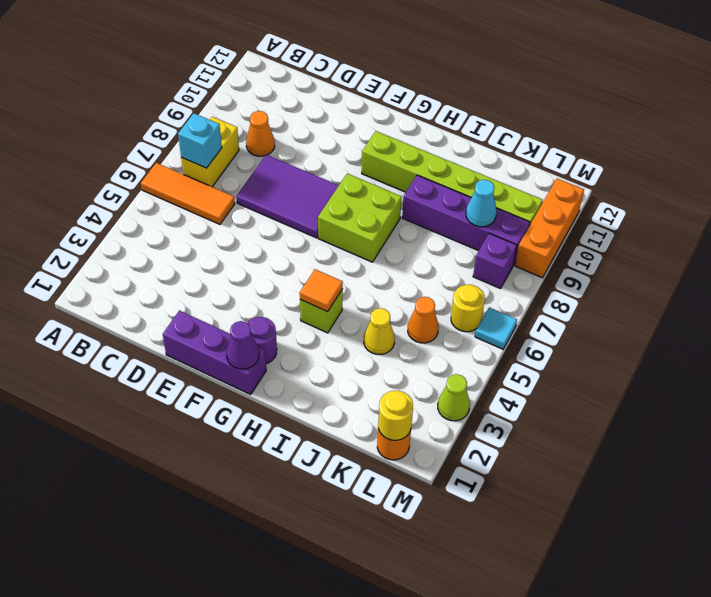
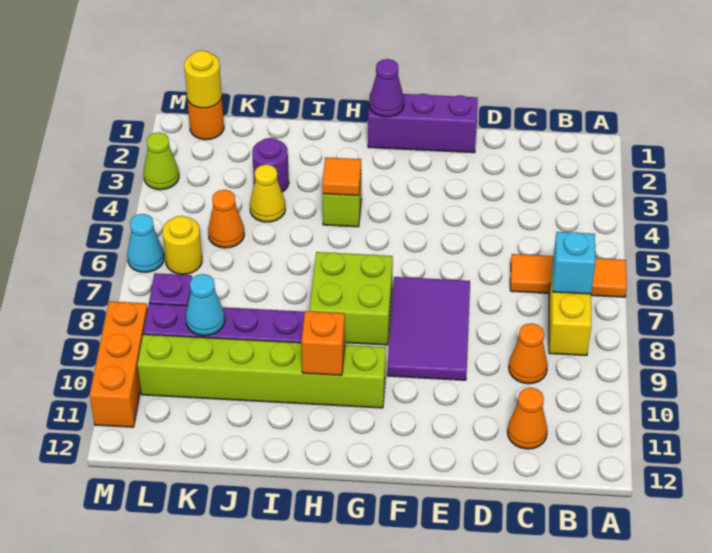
none -> orange cone C11 level 1
purple tile D7:F8 level 1 -> purple tile E7:F9 level 1
purple round brick G2 level 1 -> purple round brick J3 level 1
none -> orange brick H10 level 2
cyan tile M6 level 1 -> cyan cone M6 level 1

